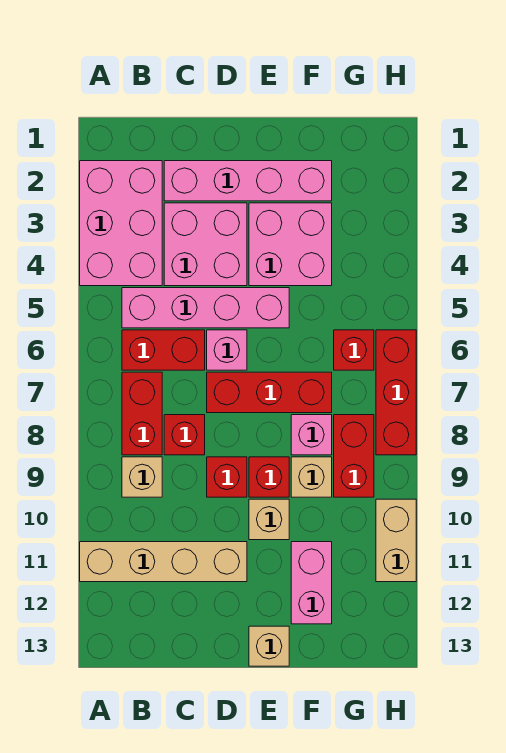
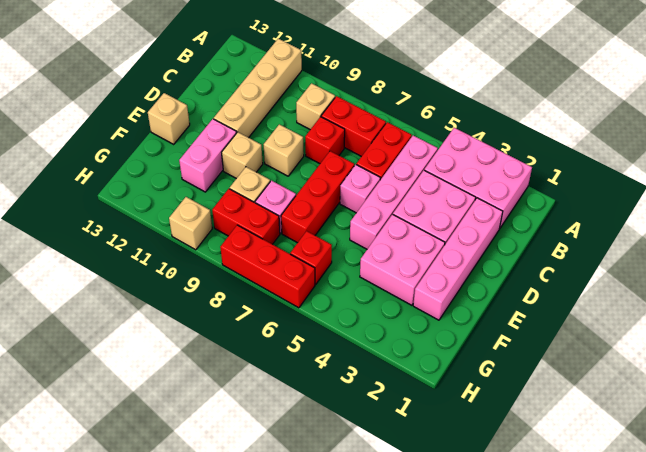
red brick D9 level 1 -> tan brick D9 level 1
red brick E9 level 1 -> none
pink brick F11:F12 level 1 -> pink brick E11:F11 level 1
tan brick H10:H11 level 1 -> tan brick H10 level 1

